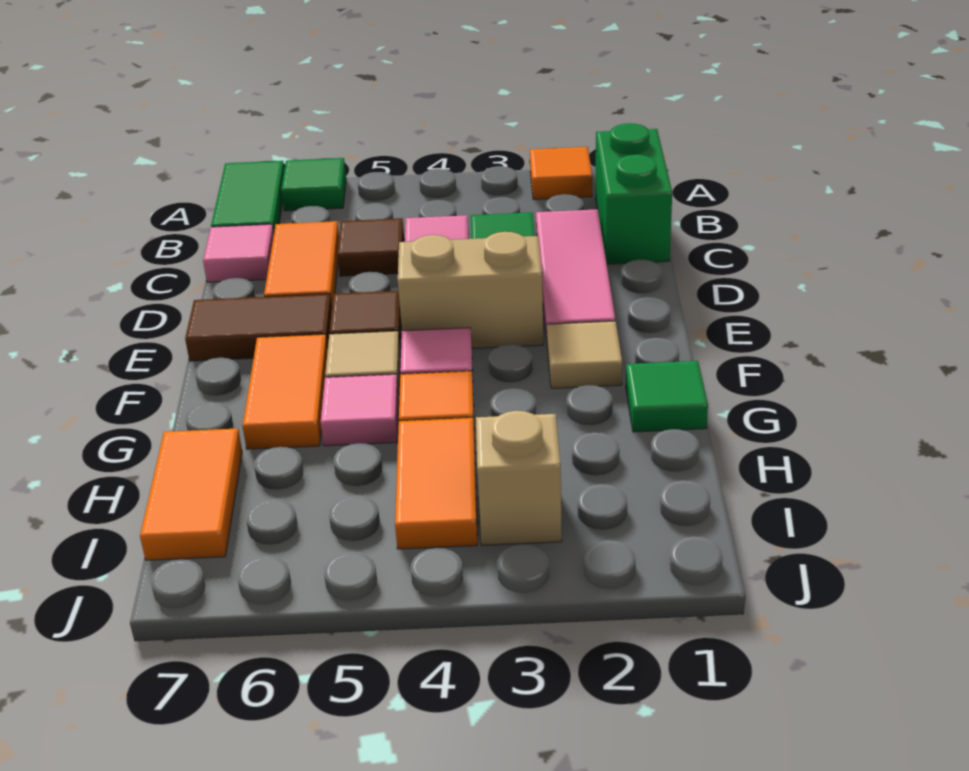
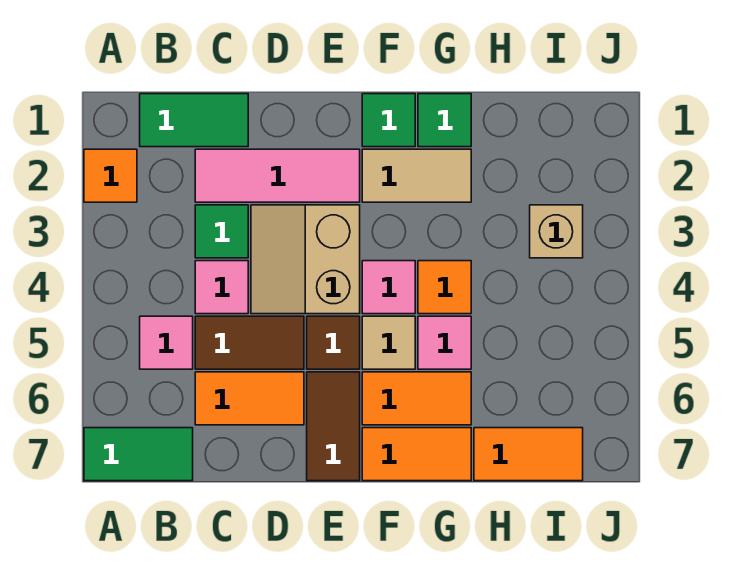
green tile A6 level 1 -> green tile F1 level 1
green brick B1:C1 level 1 -> green tile B1:C1 level 1
brown tile C5 level 1 -> brown tile C5:D5 level 1
pink tile C7 level 1 -> pink tile B5 level 1
tan tile F2 level 1 -> tan tile F2:G2 level 1
orange tile H4:I4 level 1 -> orange tile F7:G7 level 1

